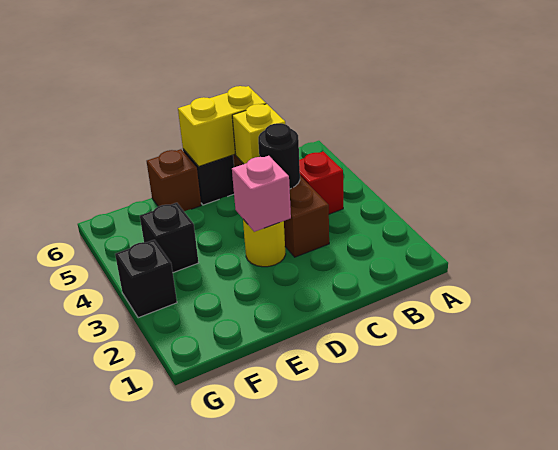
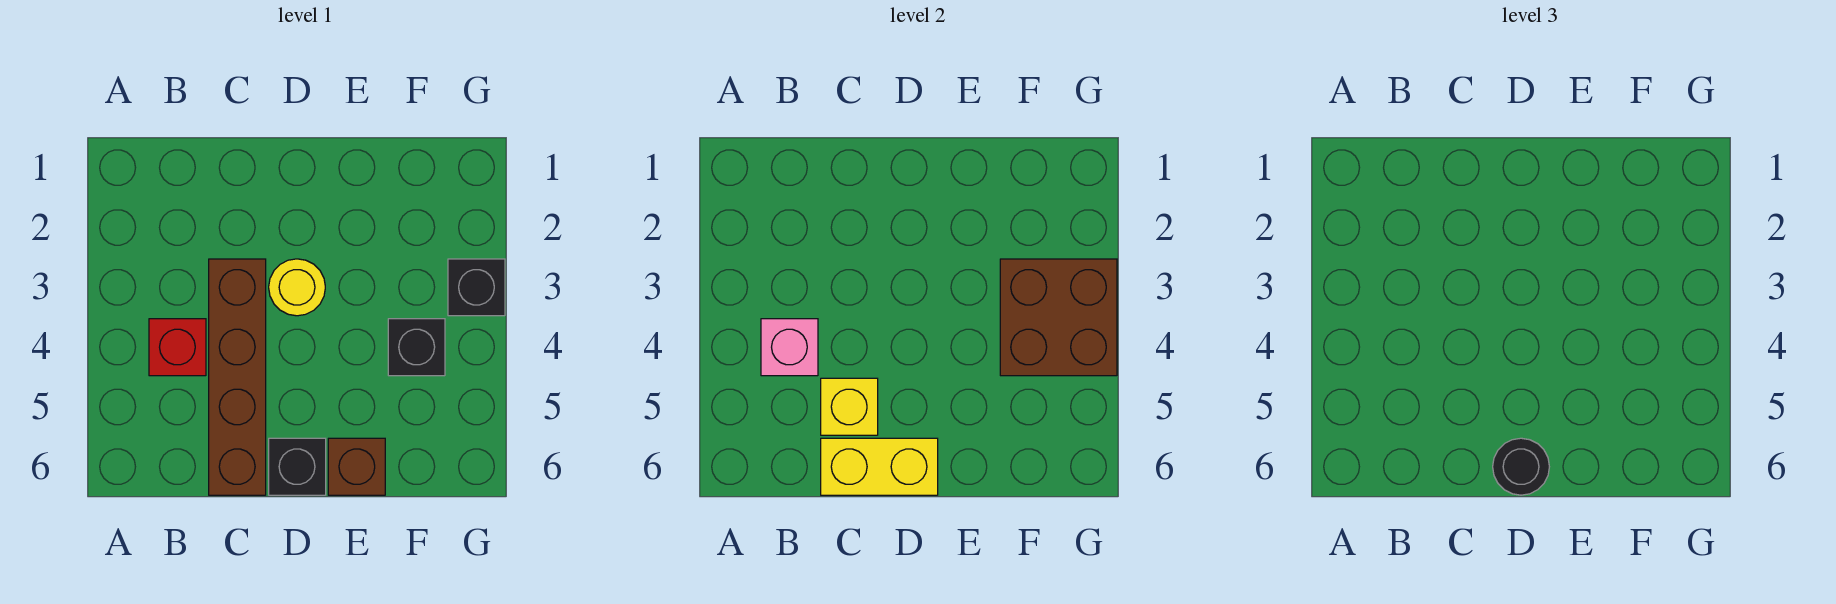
black round brick C4 level 2 -> black round brick D6 level 3
pink brick D3 level 2 -> pink brick B4 level 2
none -> brown brick F3:G4 level 2

